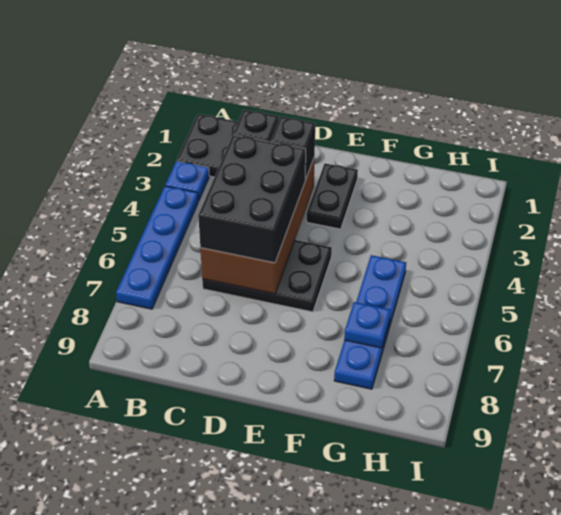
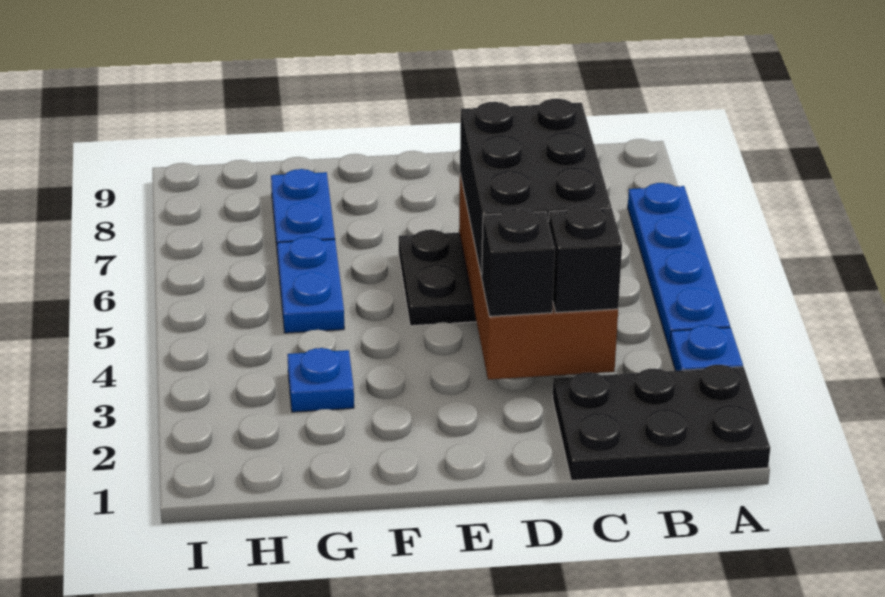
black plate E2:E3 level 1 -> none
blue plate G7 level 2 -> blue plate G3 level 1

